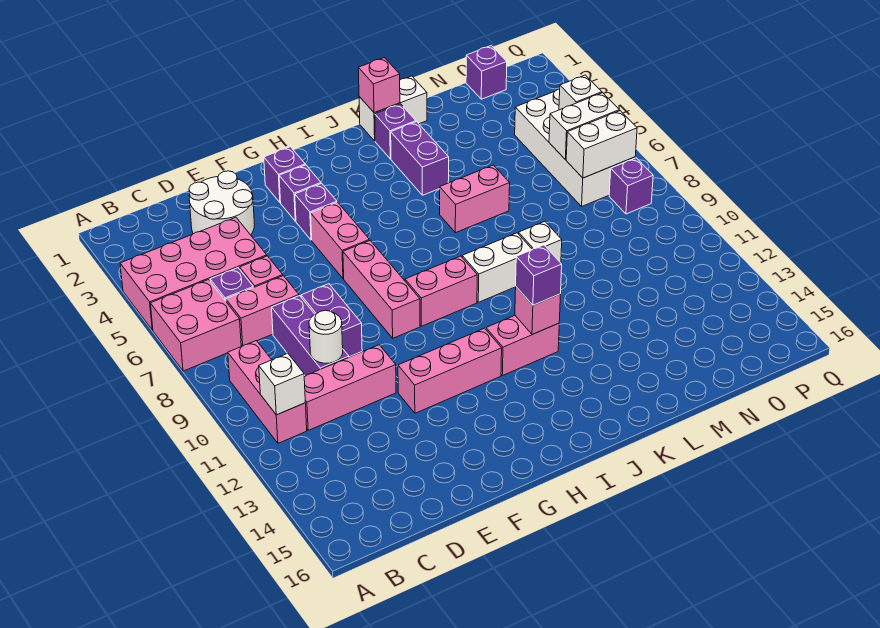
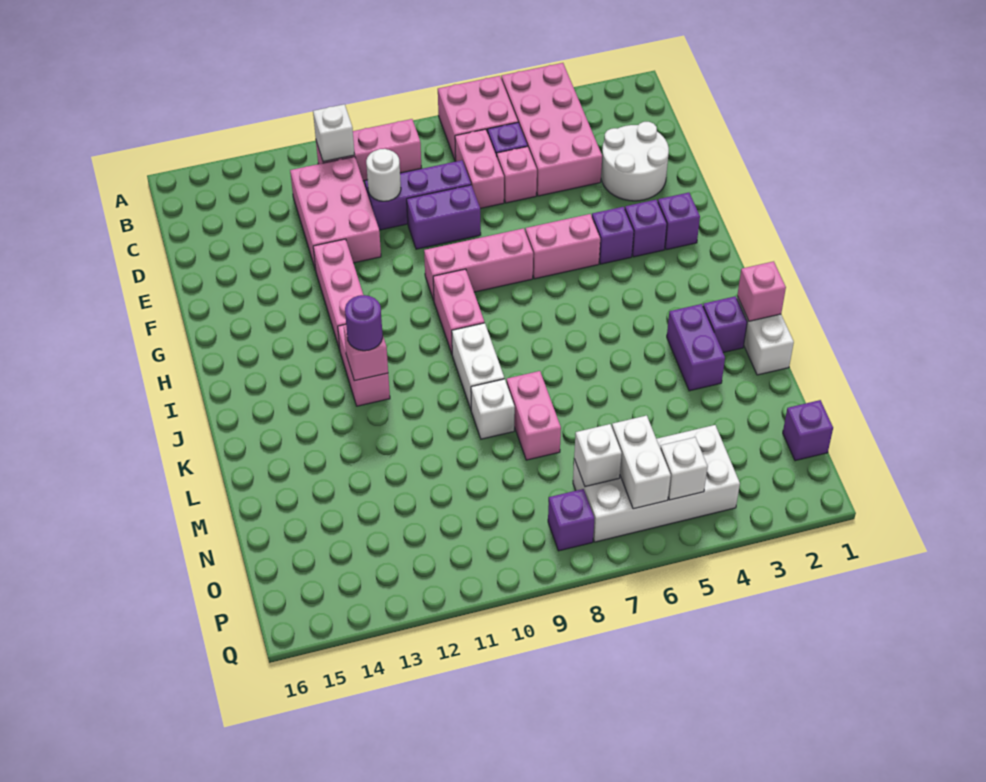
pink brick C11:E11 level 1 -> pink brick C11:E12 level 1
purple brick J12 level 3 -> purple round brick J12 level 3
purple brick K3:K4 level 1 -> purple brick K3:L3 level 1
pink brick K6:L6 level 1 -> pink brick L8:M8 level 1
white brick O7:P7 level 2 -> white brick O7 level 2

